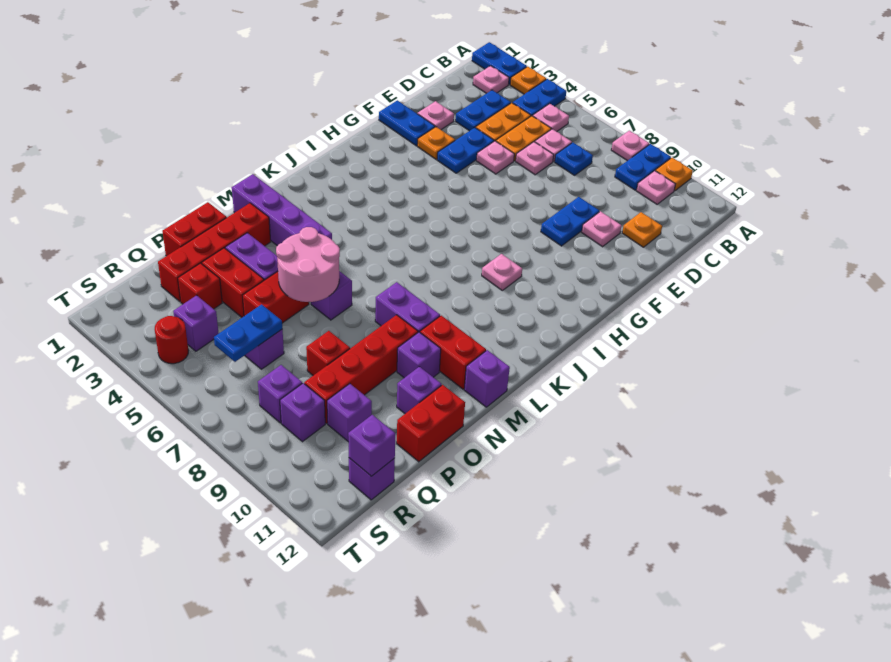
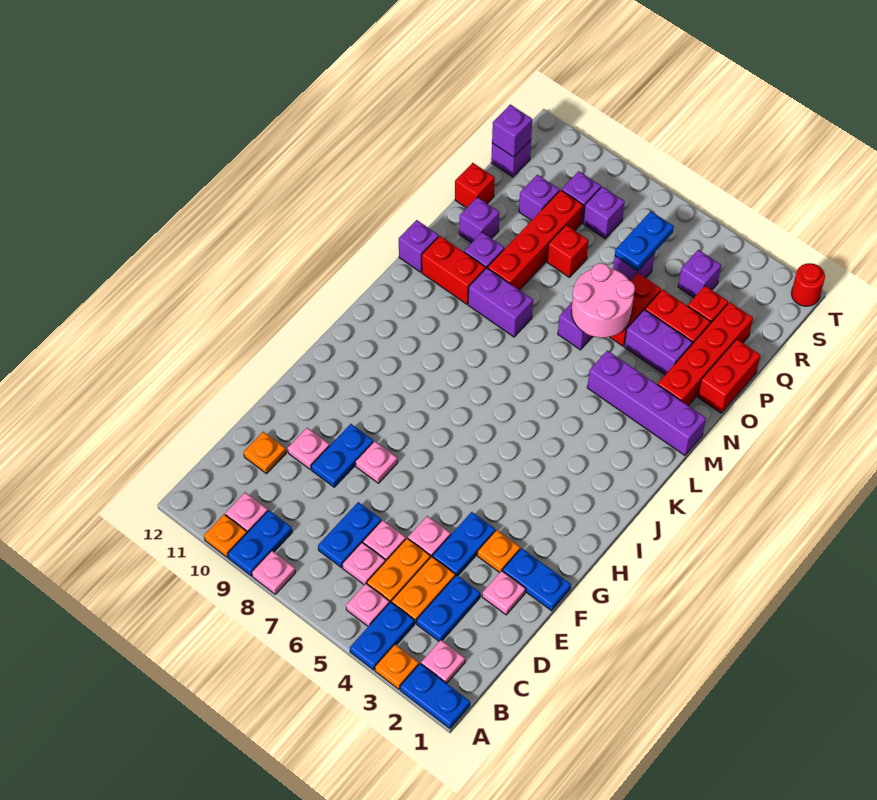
blue plate C7 level 1 -> blue plate C7:D7 level 1
pink plate I9 level 1 -> pink plate F8 level 1
red brick O12:P12 level 1 -> red brick P12 level 1
red round brick S4 level 1 -> red round brick T1 level 1

